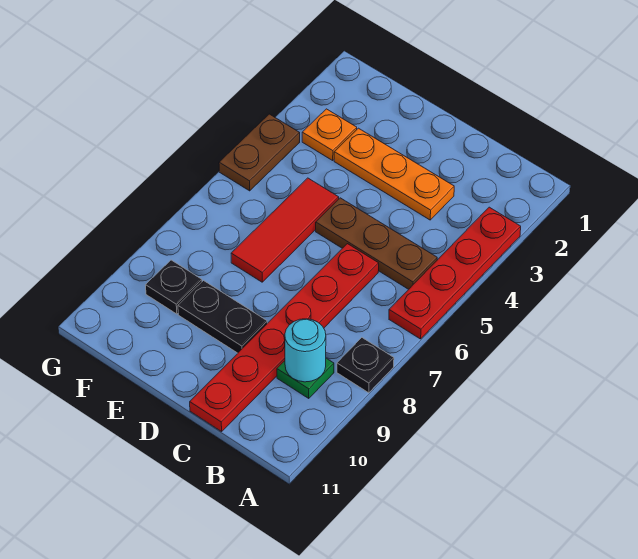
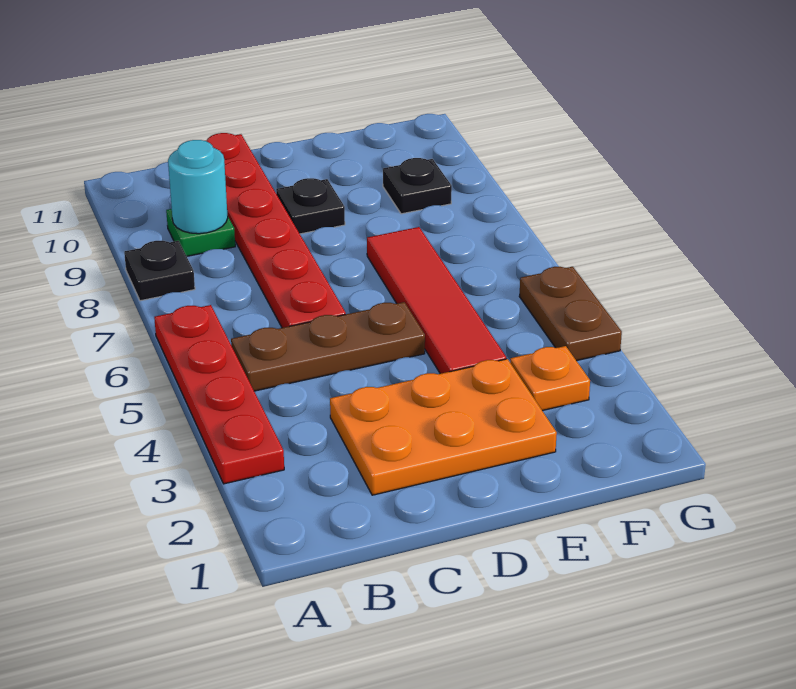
orange plate C3:E3 level 1 -> orange plate C2:E3 level 1
black plate D9:E9 level 1 -> black plate D9 level 1
red tile E5:E7 level 1 -> red tile E4:E7 level 1

